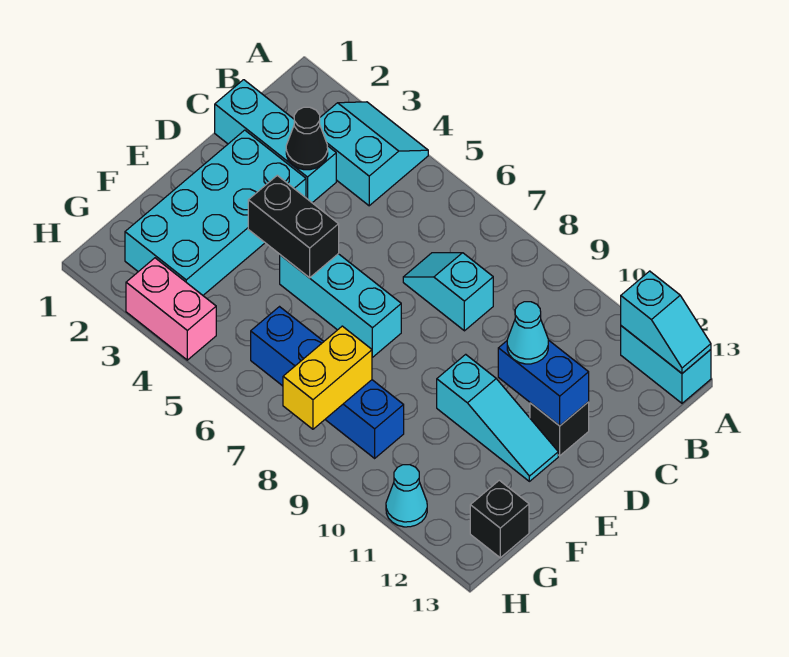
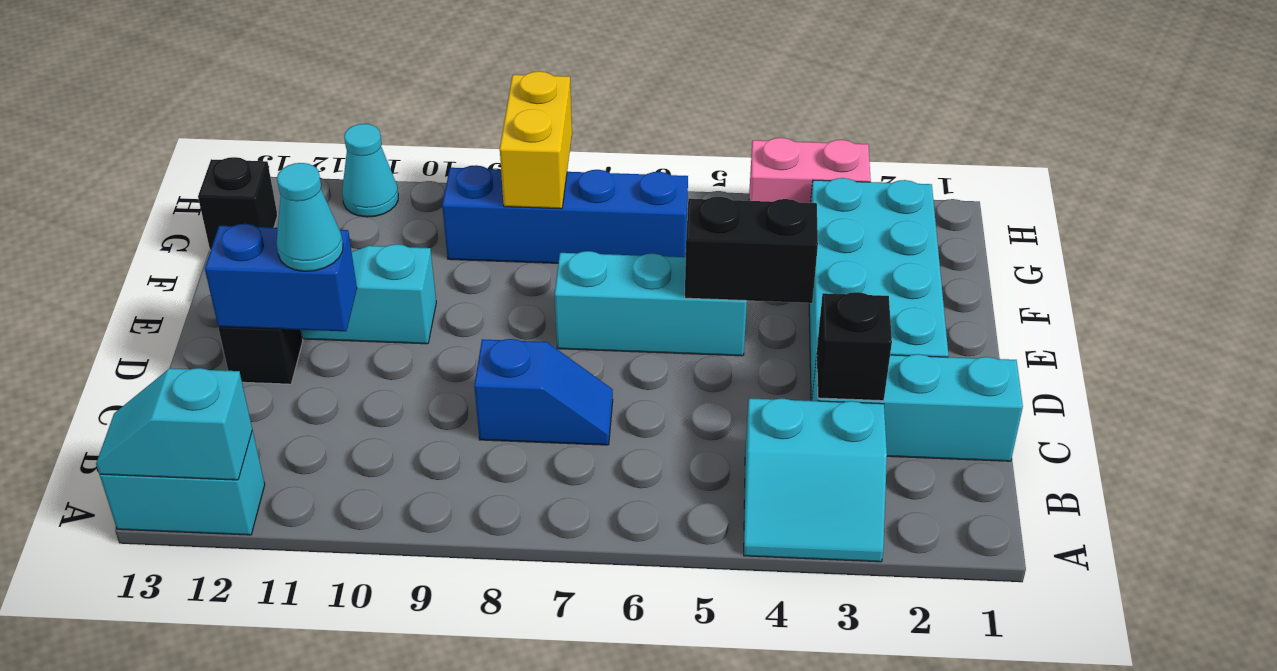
black cone C3 level 2 -> black brick C3 level 2
cyan slope C7:C8 level 1 top 8 -> blue slope C7:C8 level 1 top 8

